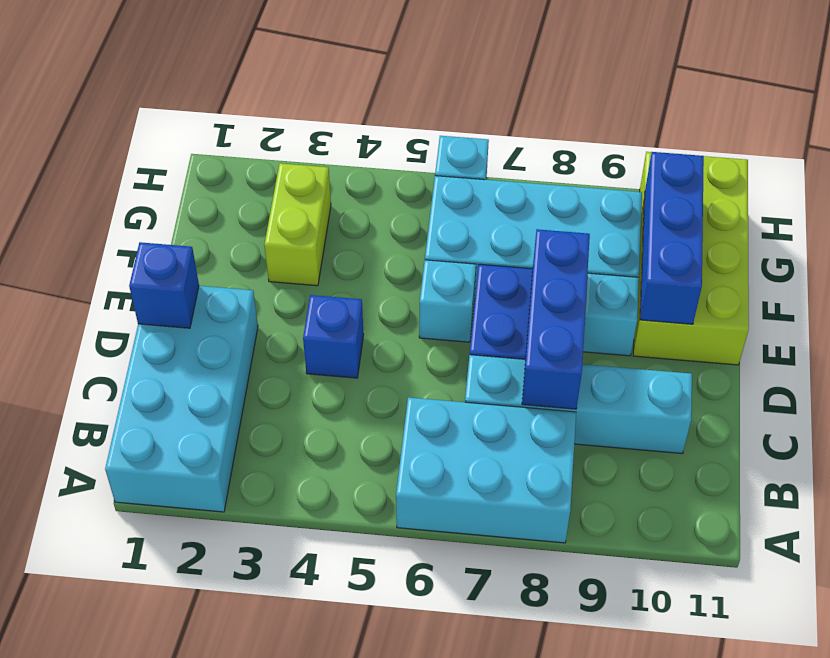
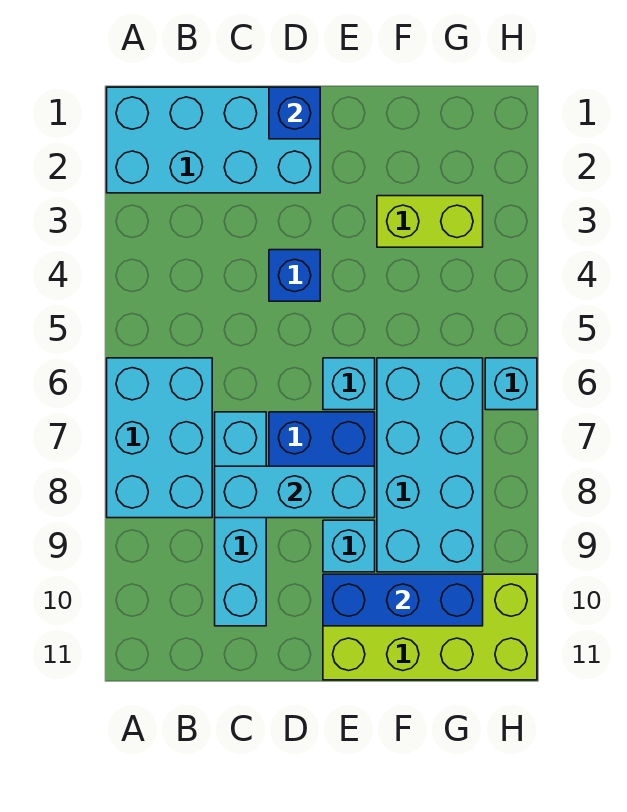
blue brick C8:E8 level 2 -> cyan brick C8:E8 level 2

